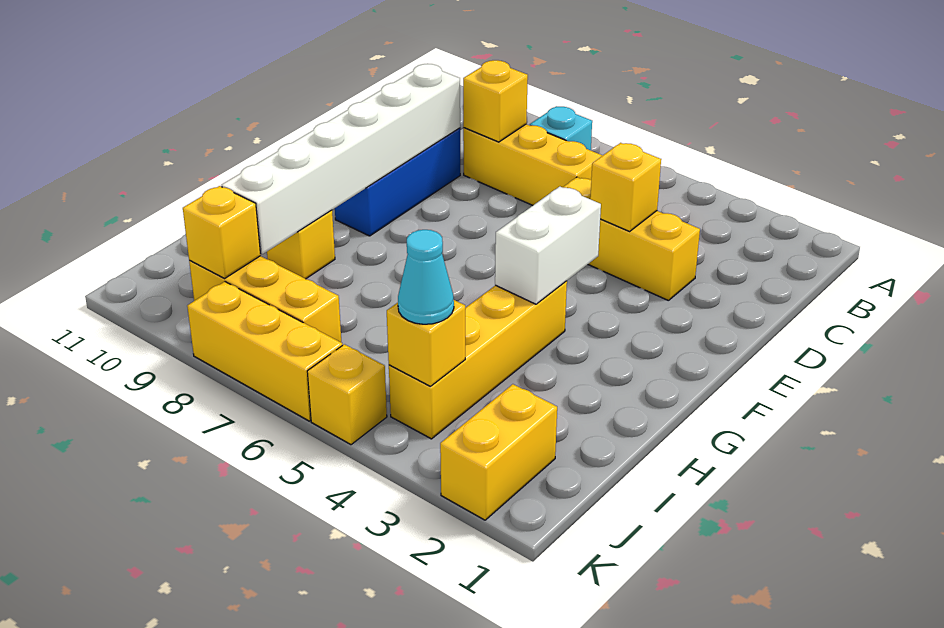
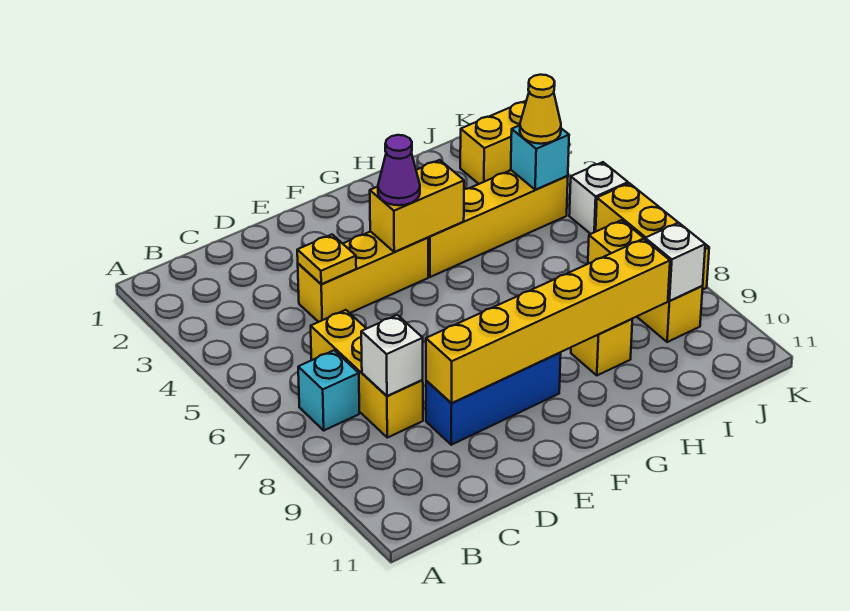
yellow brick C8 level 2 -> white brick C8 level 2
yellow brick D3:D5 level 1 -> yellow brick D4:F4 level 1
yellow brick D4 level 2 -> yellow plate D4 level 2
white brick D9:I9 level 2 -> yellow brick D9:I9 level 2
white brick F4:G4 level 2 -> yellow brick F4:G4 level 2
none -> purple cone F4 level 3
yellow brick J4 level 2 -> cyan brick J4 level 2
cyan cone J4 level 3 -> yellow cone J4 level 3
yellow brick J9 level 2 -> white brick J9 level 2
yellow brick K5 level 1 -> white brick K5 level 1

